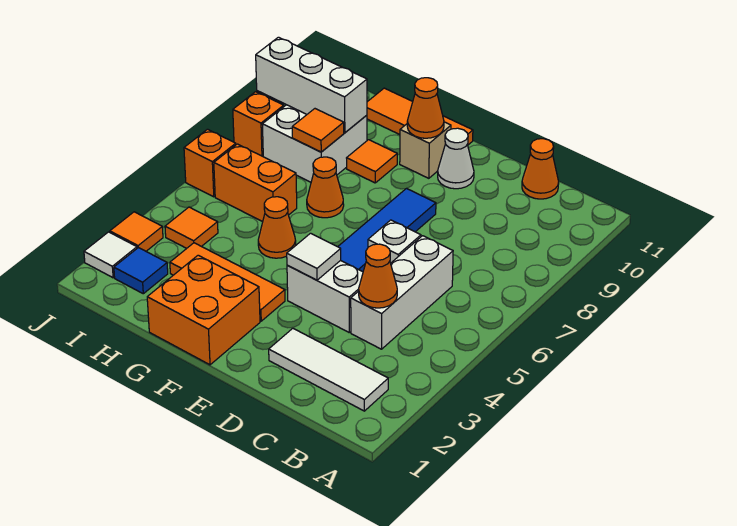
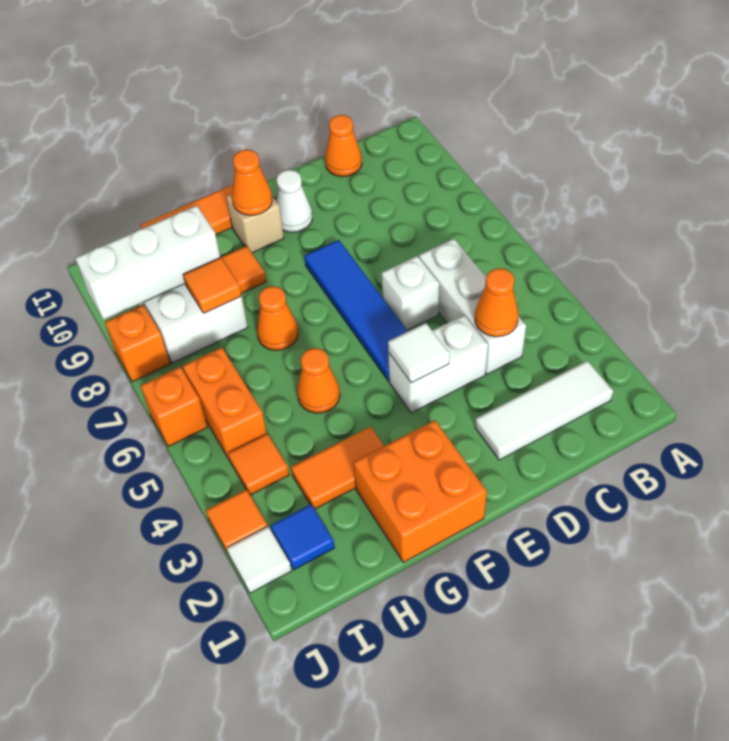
orange tile F3:H3 level 1 -> orange tile G3:H3 level 1
orange brick H6:I6 level 1 -> orange brick I5:I6 level 1

